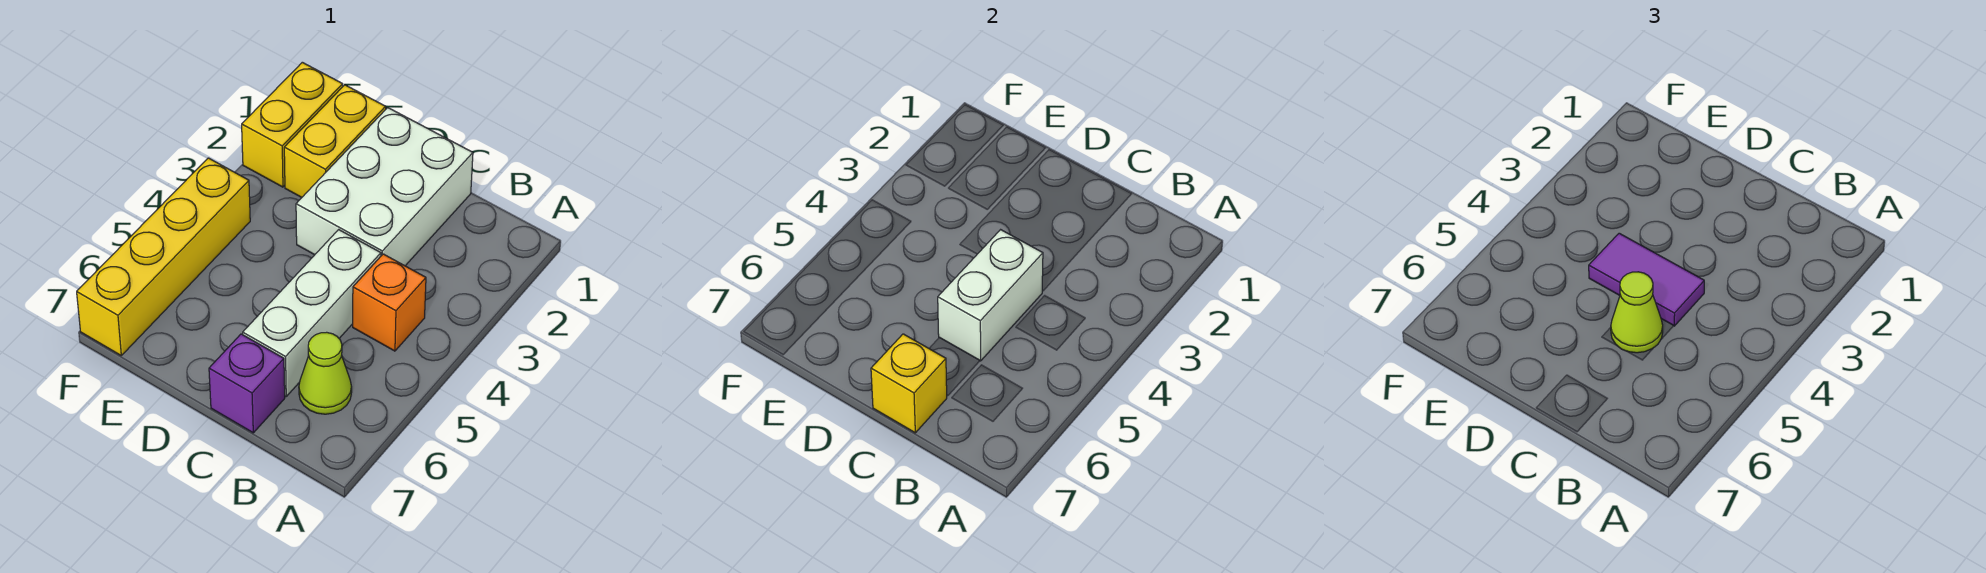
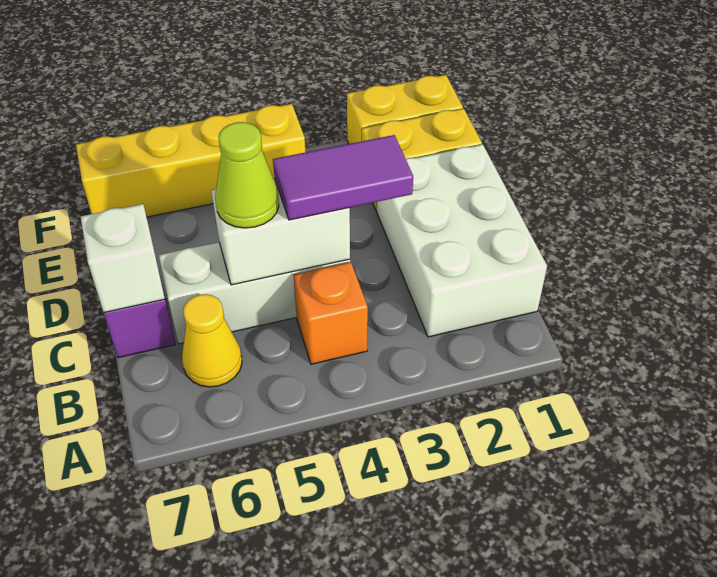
lime cone B6 level 1 -> yellow cone B6 level 1
white brick C1:D3 level 1 -> white brick B1:D2 level 1
purple tile C4:D4 level 3 -> purple tile C3:C4 level 3
yellow brick C7 level 2 -> white brick C7 level 2

